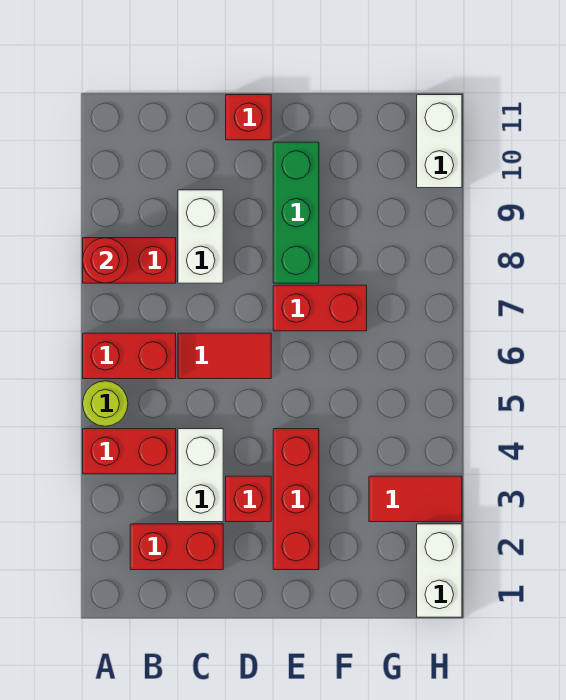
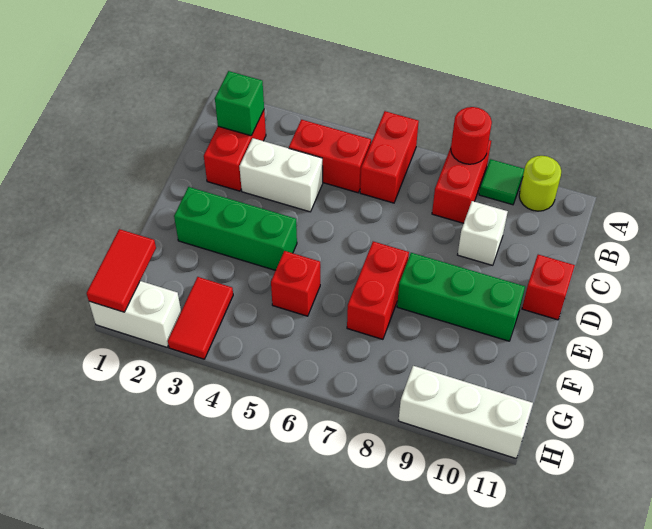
red brick A4:B4 level 1 -> red brick B4:B5 level 1
lime round brick A5 level 1 -> lime round brick A10 level 1
none -> green tile A9 level 1
none -> green brick B2 level 2
red tile C6:D6 level 1 -> red tile G1:H1 level 2
white brick C8:C9 level 1 -> white brick C9 level 1
red brick D3 level 1 -> red brick F5 level 1
red brick E2:E4 level 1 -> green brick E2:E4 level 1
white brick H10:H11 level 1 -> white brick H9:H11 level 1

